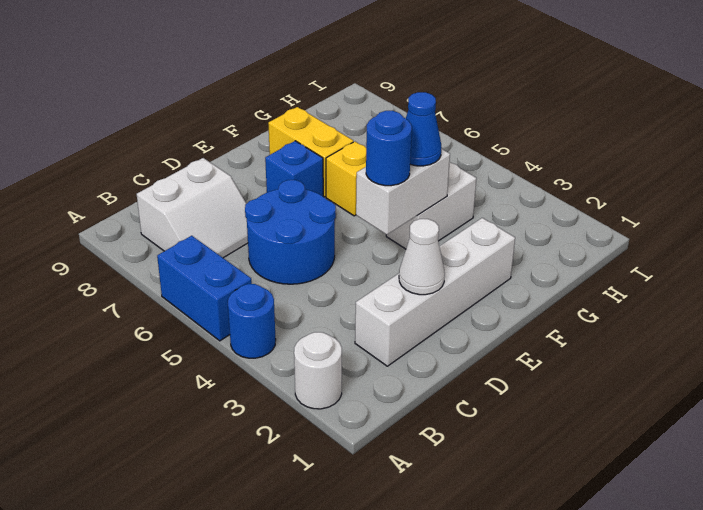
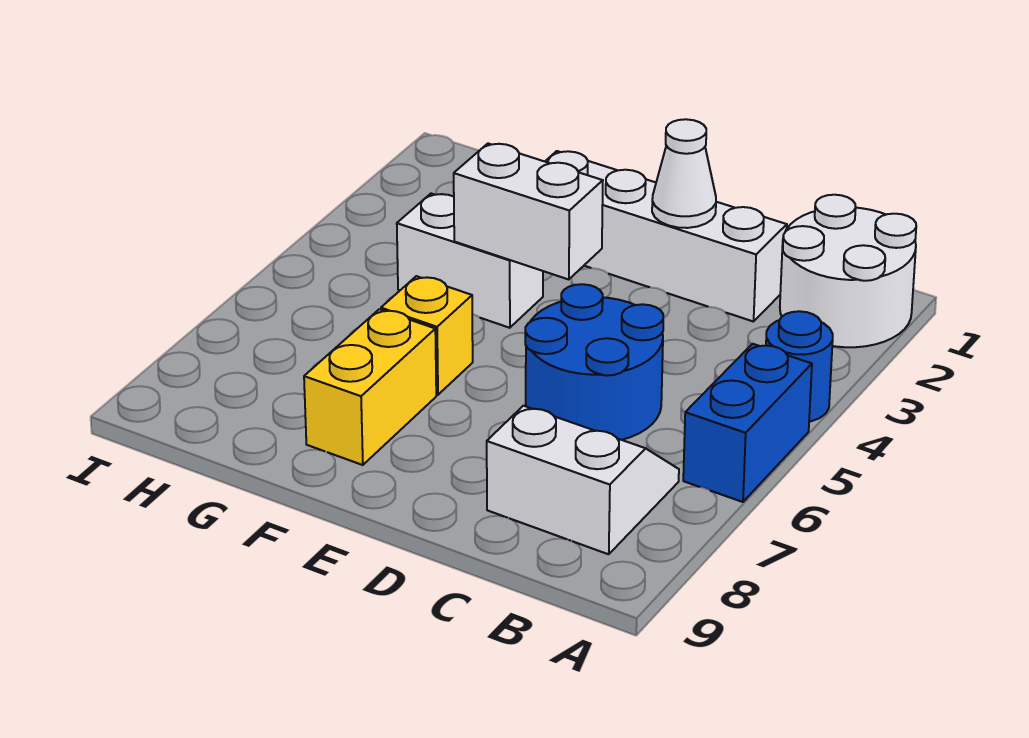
white round brick A2 level 1 -> white round brick A1:B2 level 1
blue round brick E4 level 3 -> none
blue brick E7 level 1 -> none
blue cone F4 level 3 -> none

